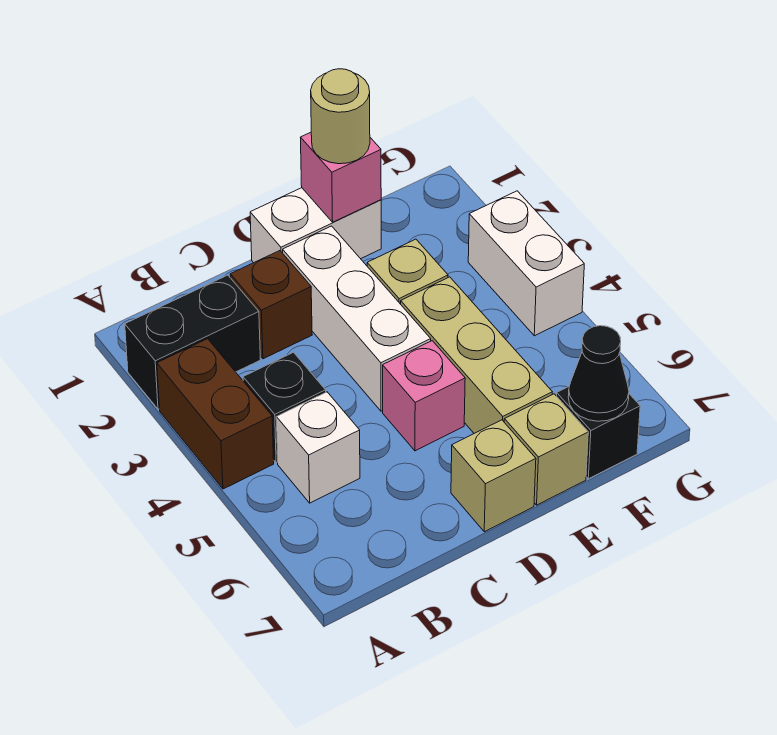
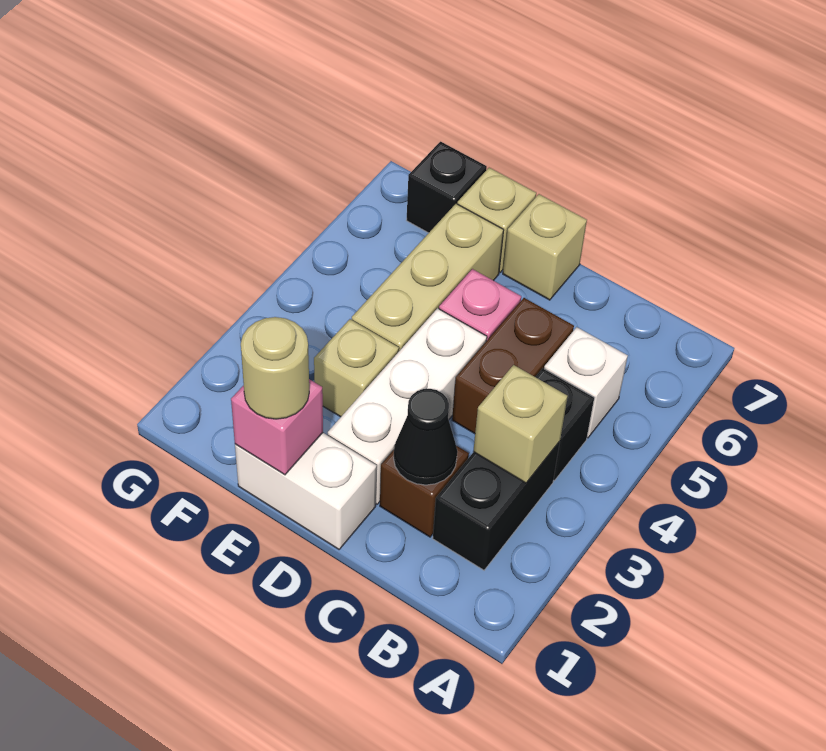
black brick A2:B2 level 1 -> black brick B2:B3 level 1
brown brick A3:A4 level 1 -> brown brick C4:C5 level 1
none -> tan brick B3 level 2
black cone F7 level 2 -> black cone C2 level 2
white brick G3:G4 level 1 -> none

